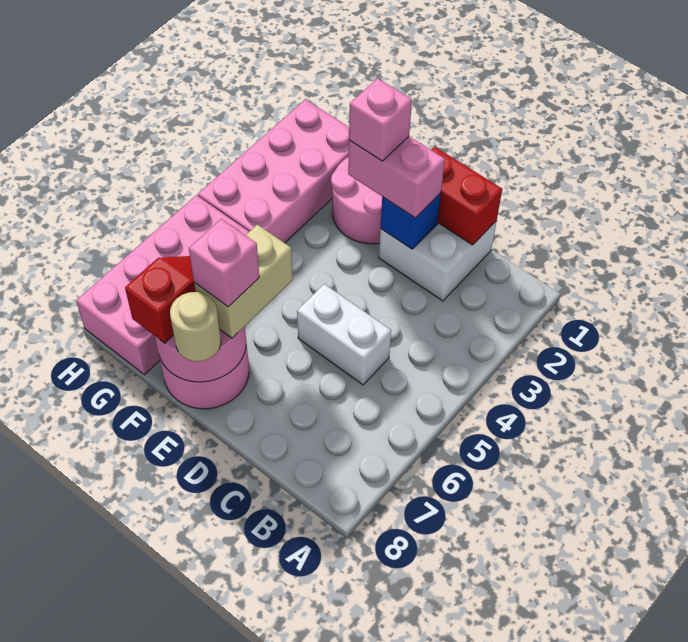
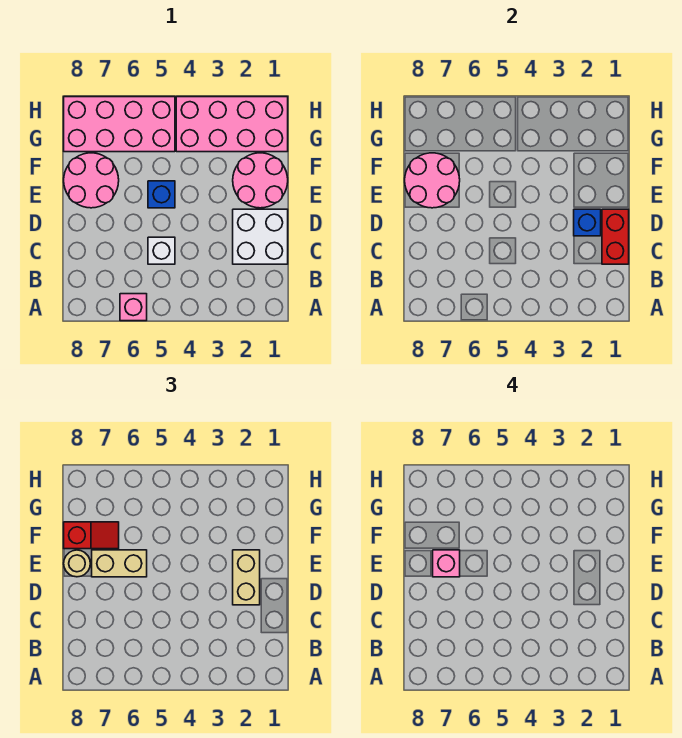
white brick C5:D5 level 1 -> white brick C5 level 1
pink brick D2:E2 level 3 -> tan brick D2:E2 level 3
pink brick E2 level 4 -> pink brick A6 level 1
none -> blue brick E5 level 1

